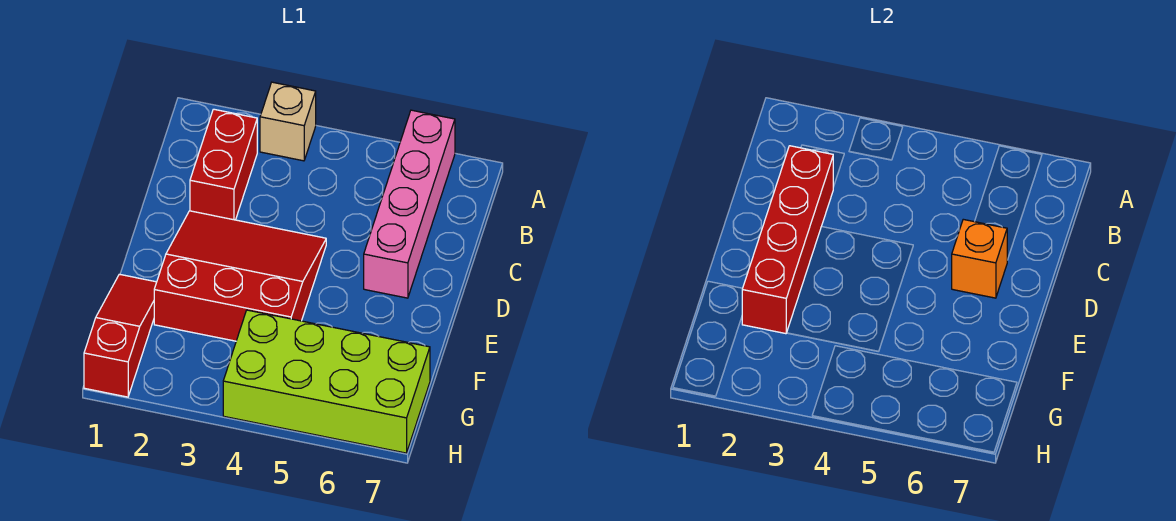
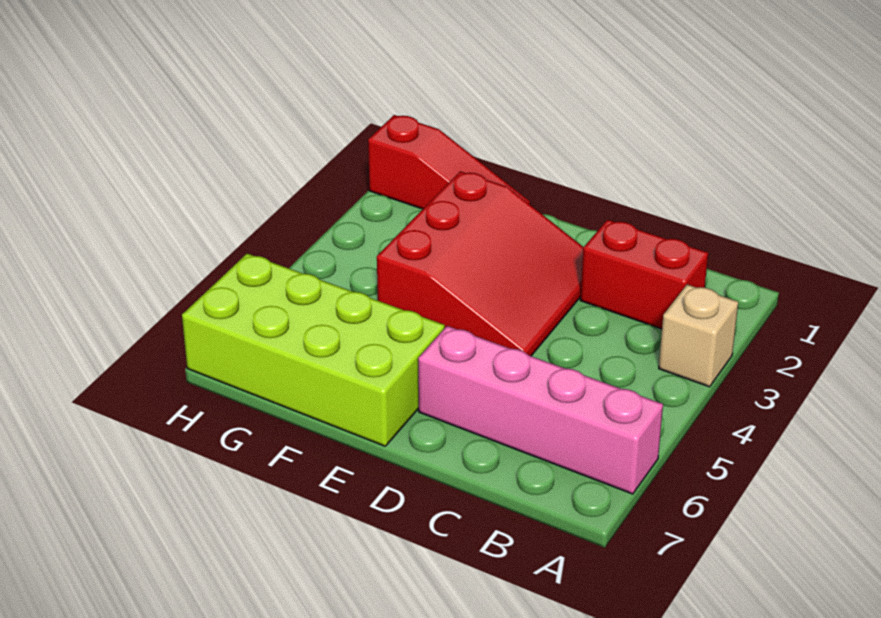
red brick C2:F2 level 2 -> none
orange brick D6 level 2 -> none
lime brick G4:H7 level 1 -> lime brick E6:H7 level 1

